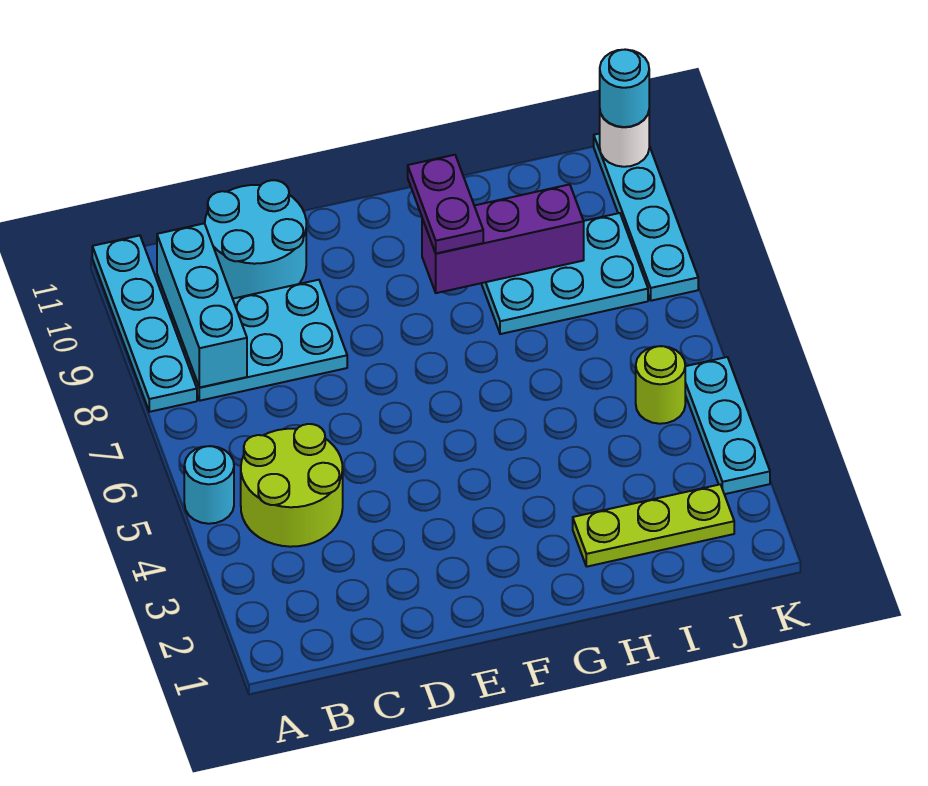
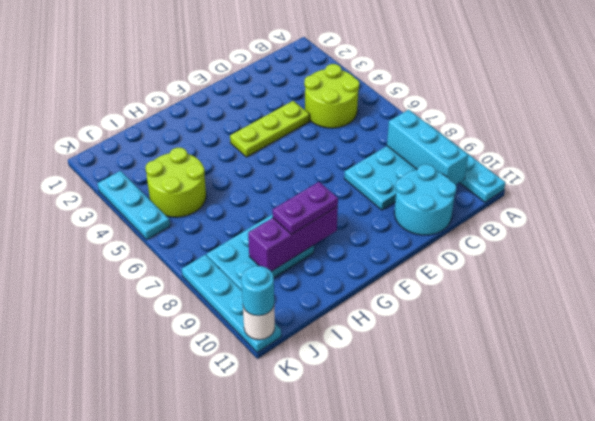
cyan round brick A5 level 1 -> none
purple plate G9:G10 level 3 -> purple plate G9:H9 level 3
lime plate H2:J2 level 1 -> lime plate D4:F4 level 1
lime round brick J5 level 1 -> lime round brick I4:J5 level 1

